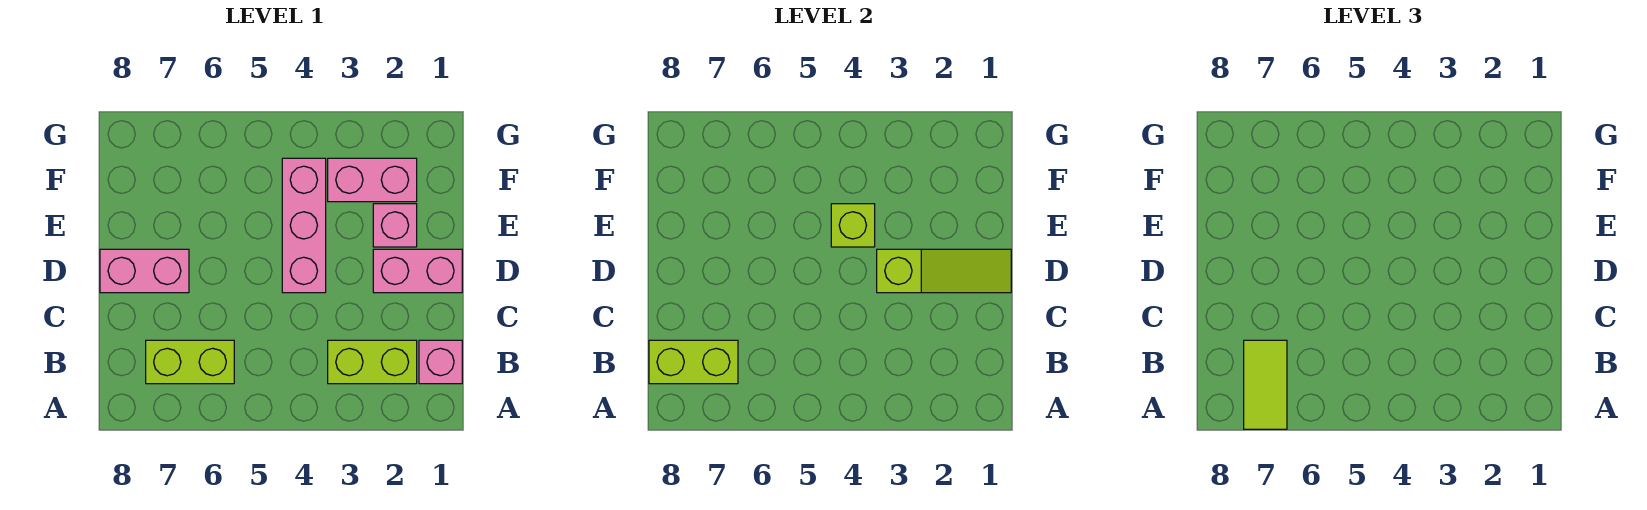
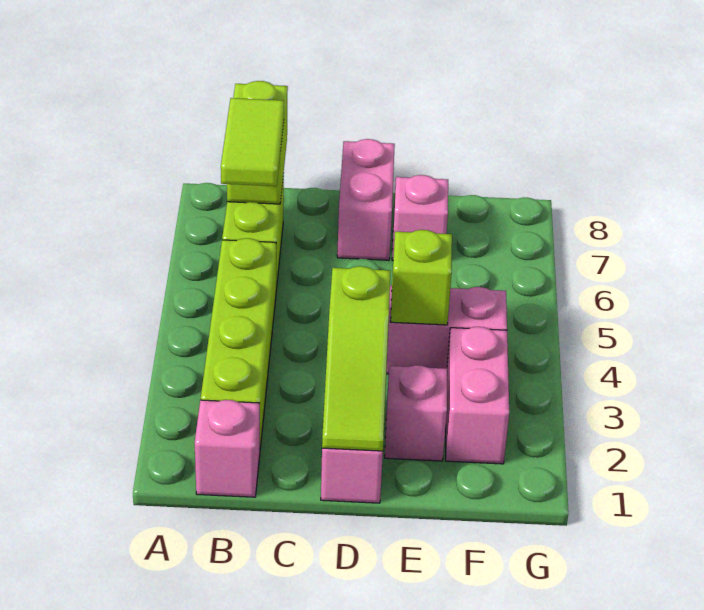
lime tile A7:B7 level 3 -> lime tile B6:B7 level 3
lime brick B2:B3 level 1 -> lime brick B2:B5 level 1
none -> pink brick E7 level 1

